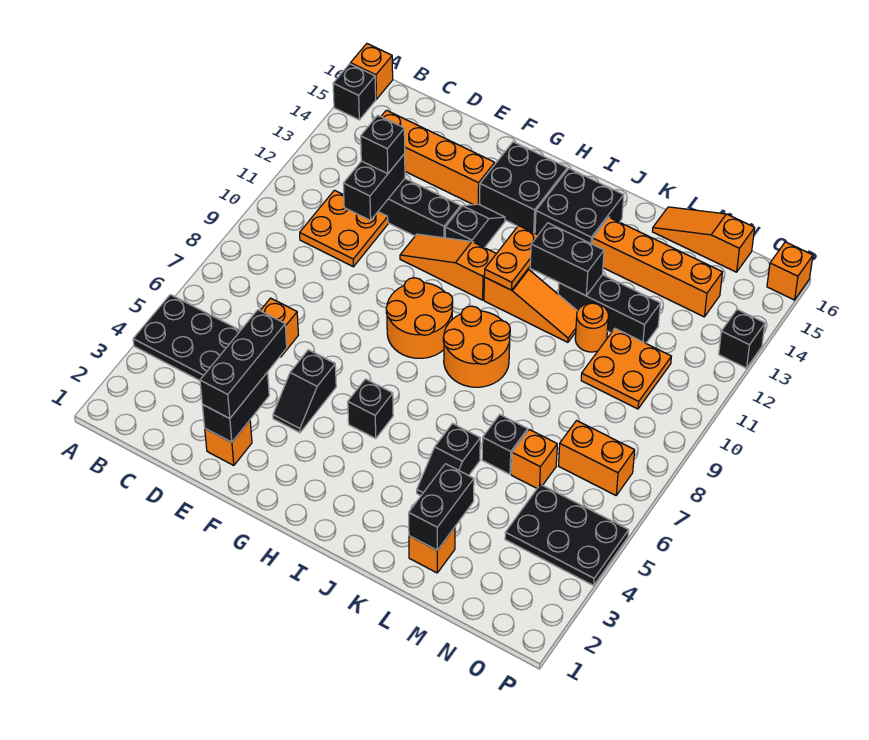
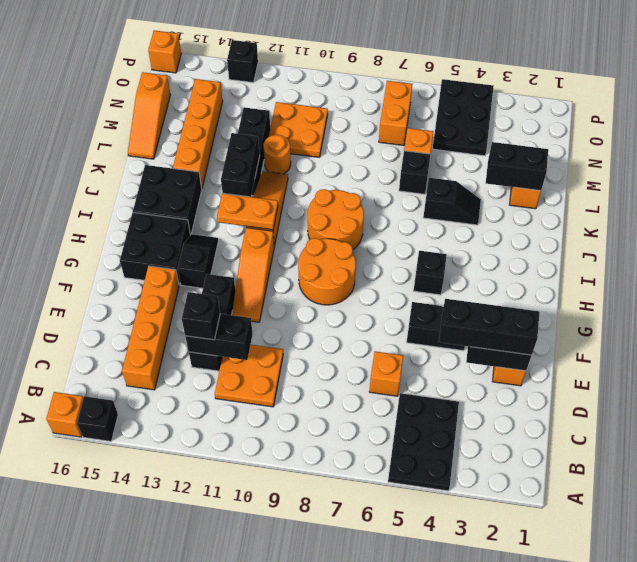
black slope G12:G13 level 1 top 12 -> black slope G13:H13 level 1 top G

